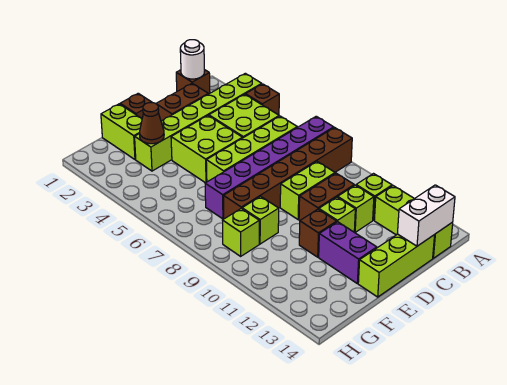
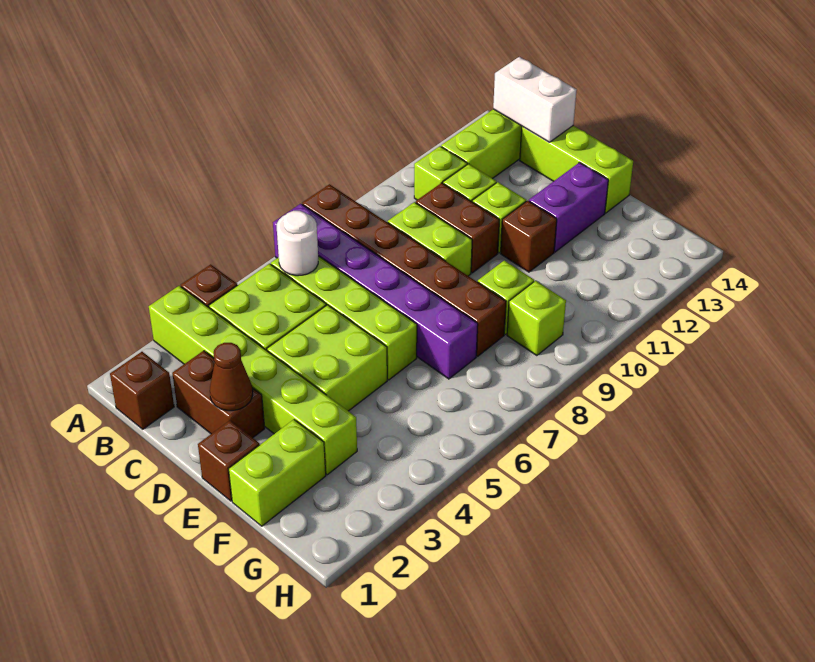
white round brick B1 level 2 -> white round brick B6 level 2
brown cone F3 level 2 -> brown cone D2 level 2

